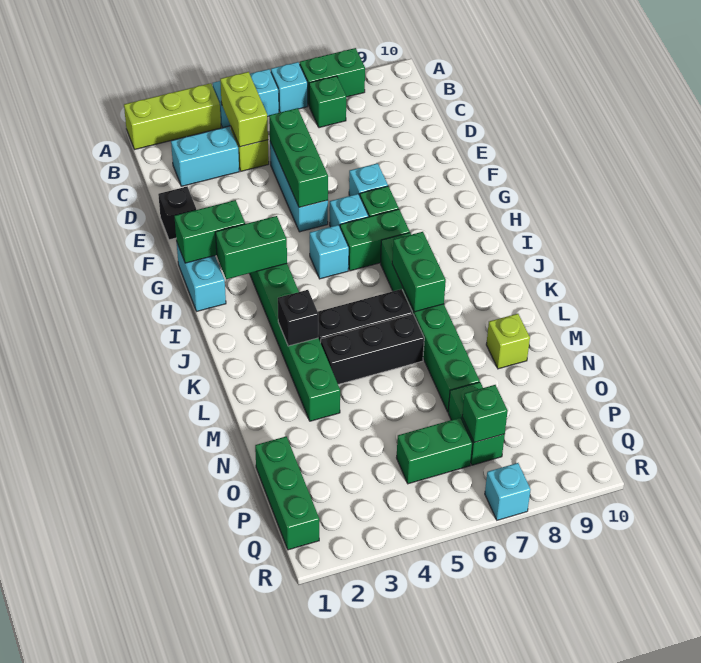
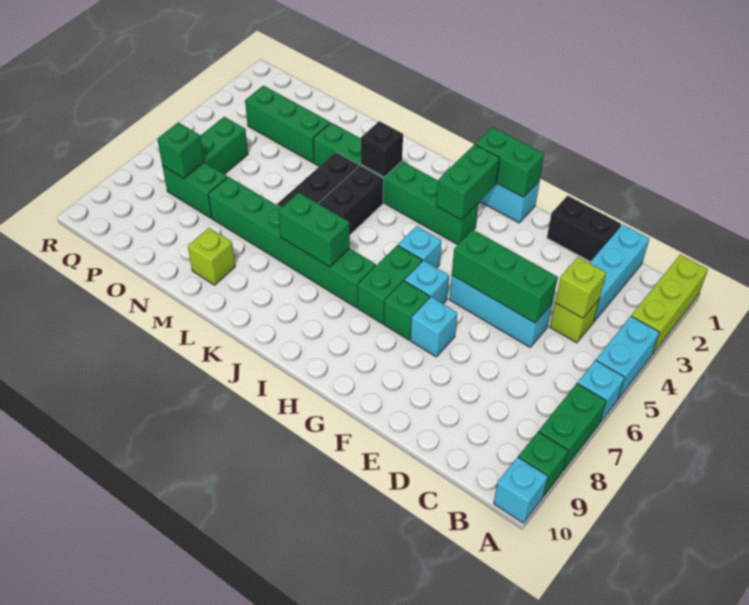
lime brick B4:C4 level 2 -> lime brick C4 level 2
green brick B7 level 1 -> green brick A9 level 1
cyan brick C2:C3 level 1 -> cyan brick C1:C3 level 1
black brick E1 level 1 -> black brick D1:E1 level 1
green brick G1:G2 level 2 -> green brick G1:H1 level 2
green brick O1:Q1 level 1 -> green brick N3:P3 level 1
cyan brick R7 level 1 -> cyan brick A10 level 1

